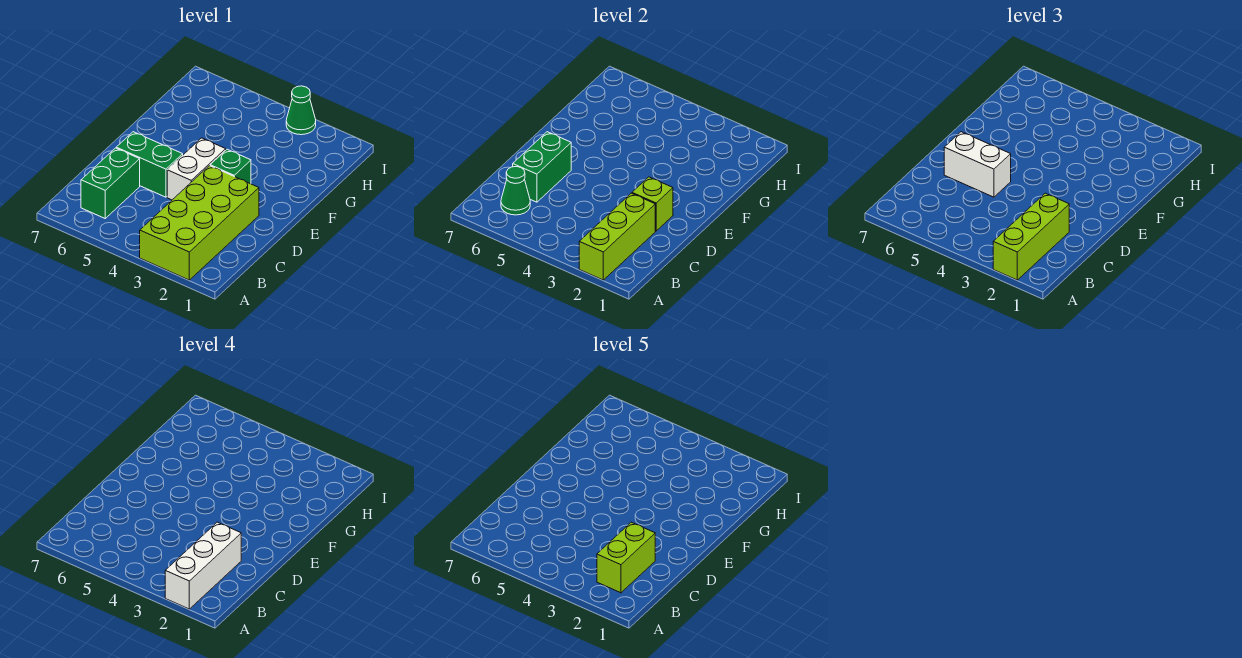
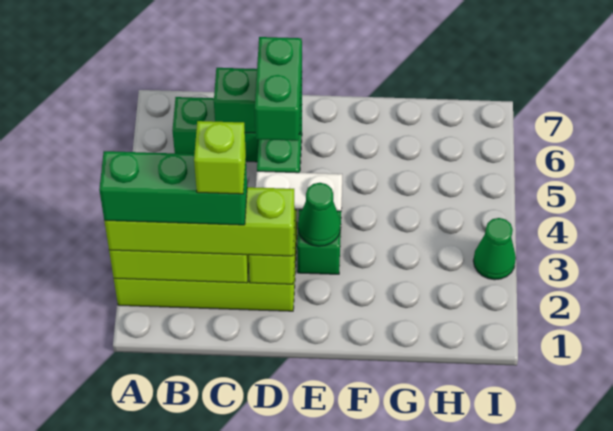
lime brick A2:C2 level 3 -> lime brick A2:D2 level 3
white brick A2:C2 level 4 -> green brick A2:C2 level 4
lime brick B2:C2 level 5 -> lime brick C2 level 5
green cone B6 level 2 -> green cone E3 level 2
white brick D5:D6 level 3 -> green brick D5:D6 level 3

